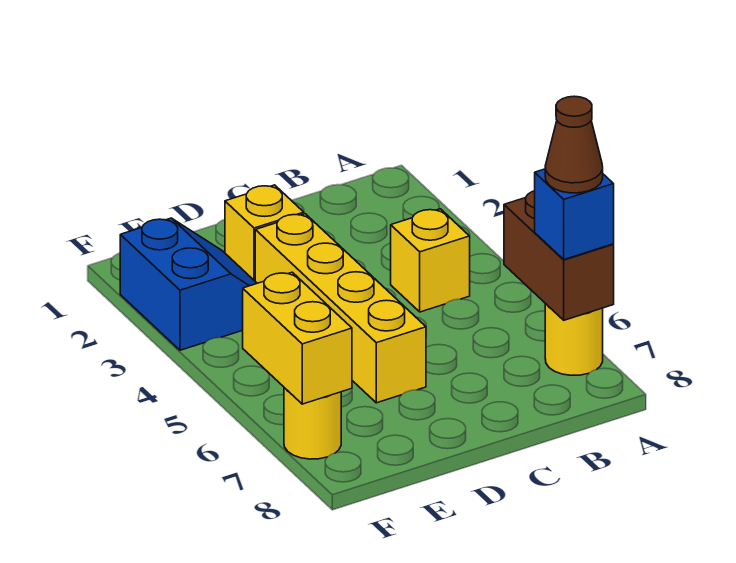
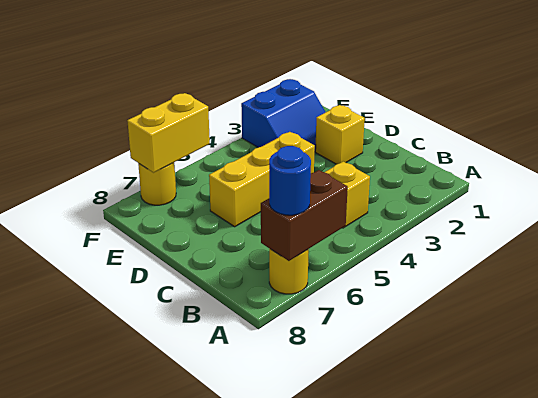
blue brick A7 level 3 -> blue round brick A7 level 3
brown cone A7 level 4 -> none
yellow brick D3:D6 level 1 -> yellow brick D4:D6 level 1

